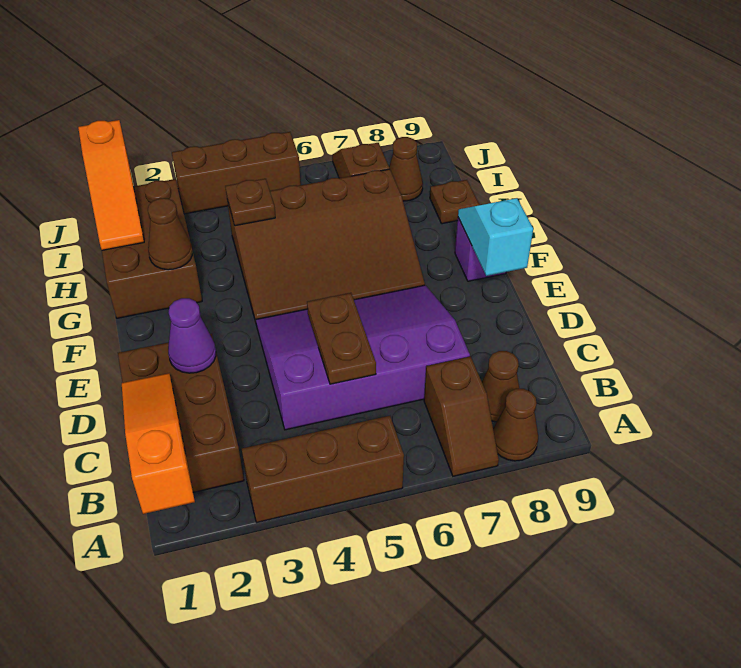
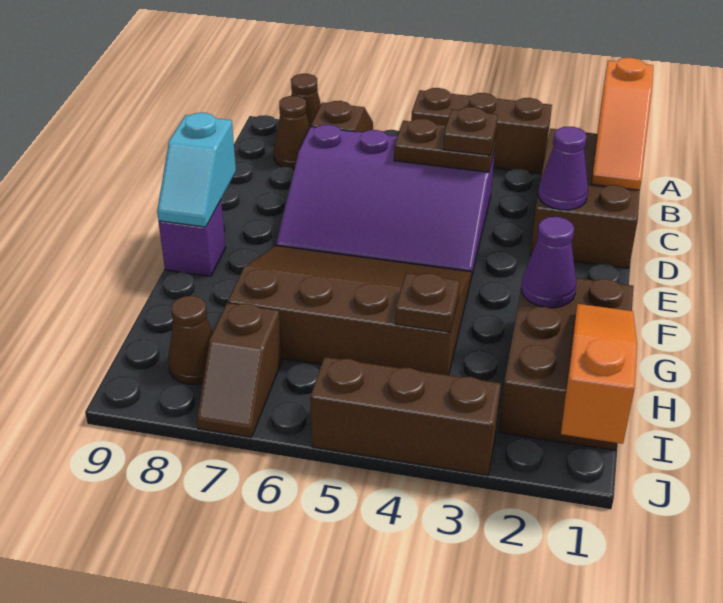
brown plate C5:D5 level 2 -> brown plate C4:C5 level 2
brown cone G2 level 2 -> purple cone G2 level 2
brown plate H9 level 1 -> brown plate C4 level 3

